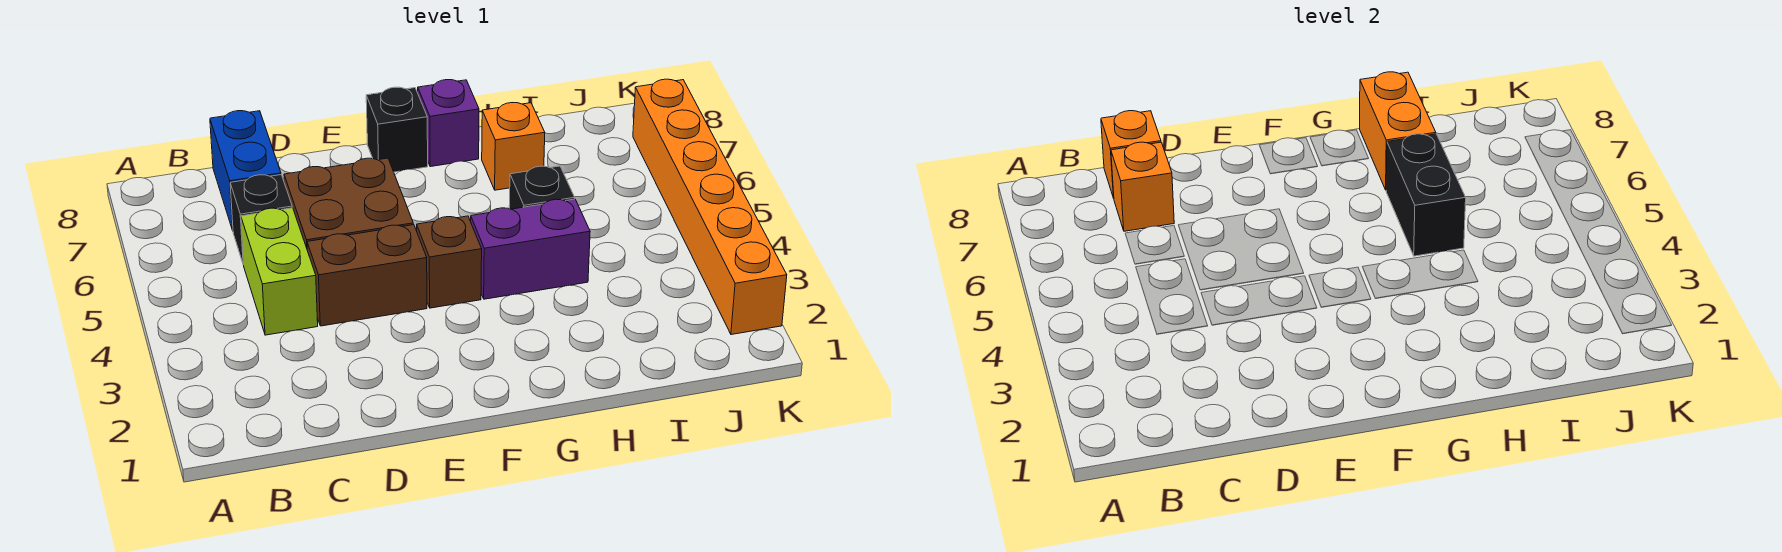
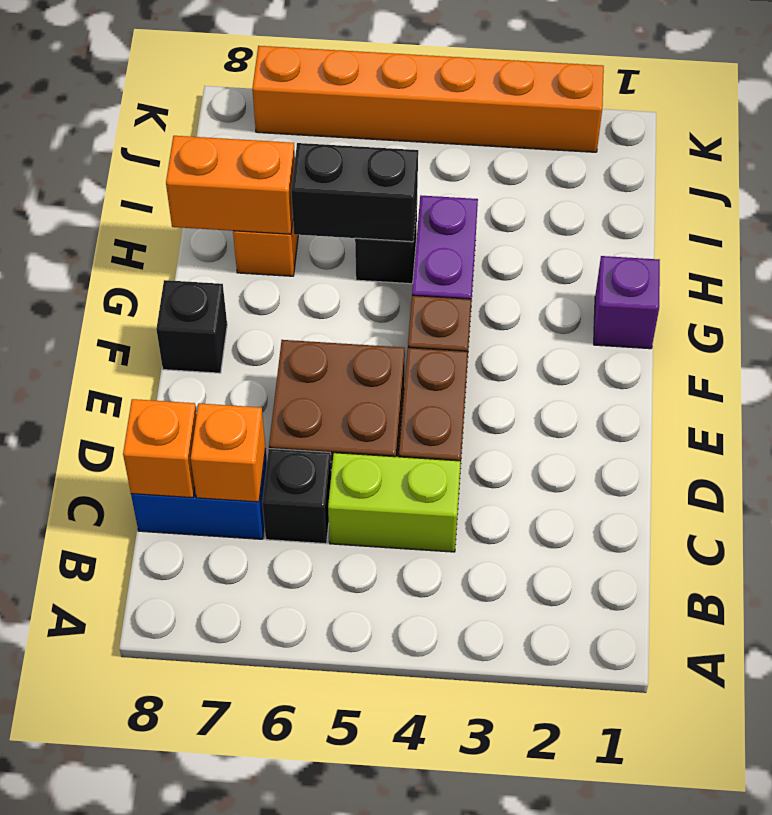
purple brick G8 level 1 -> purple brick G1 level 1

